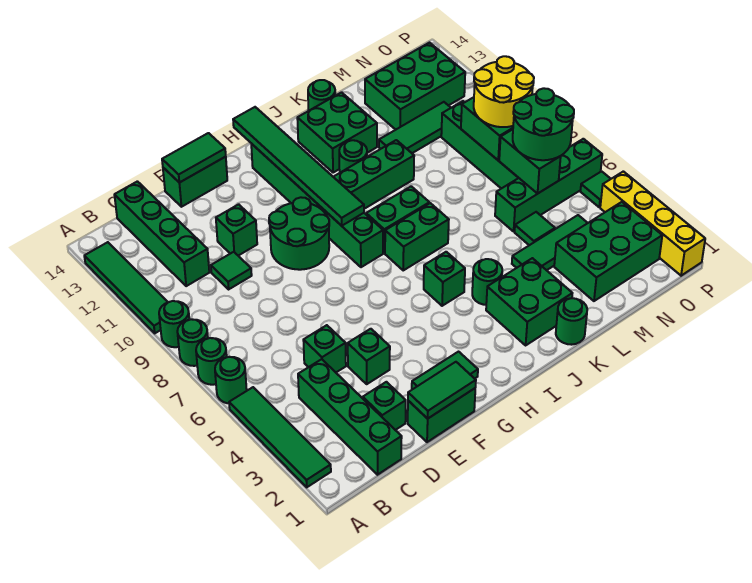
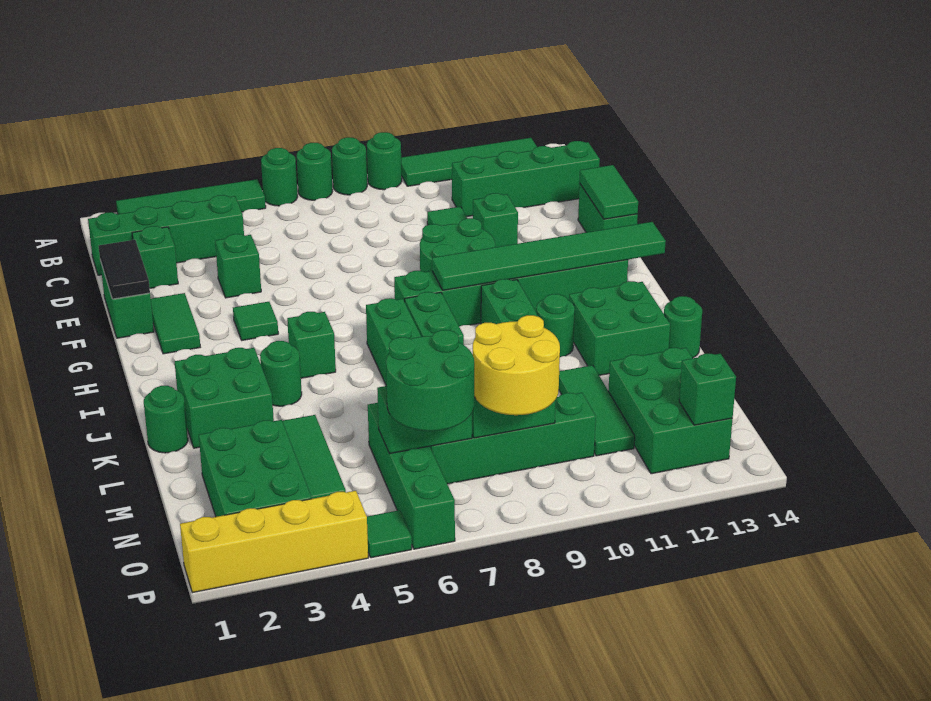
green brick D5 level 1 -> green brick O13 level 2
green tile E1:F1 level 2 -> black tile E1:F1 level 2
green tile M5 level 1 -> green tile G4 level 1

